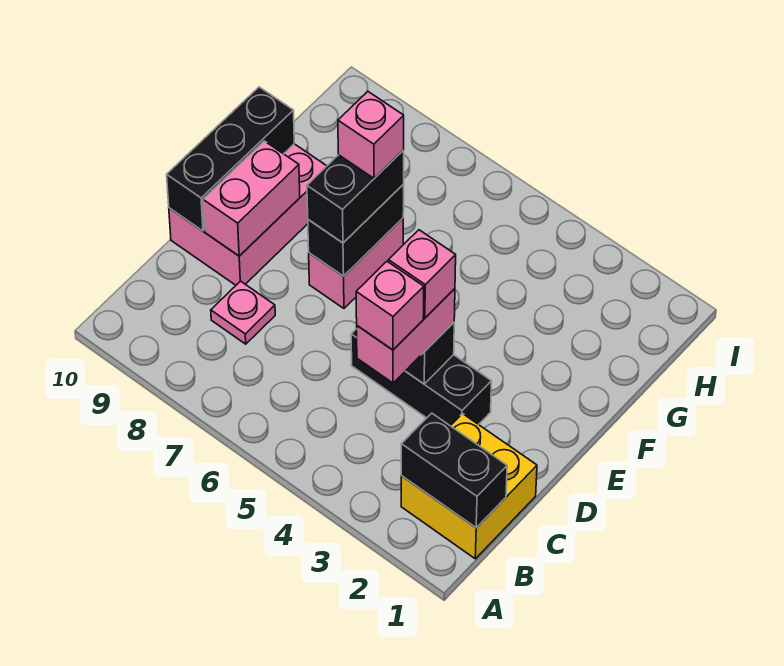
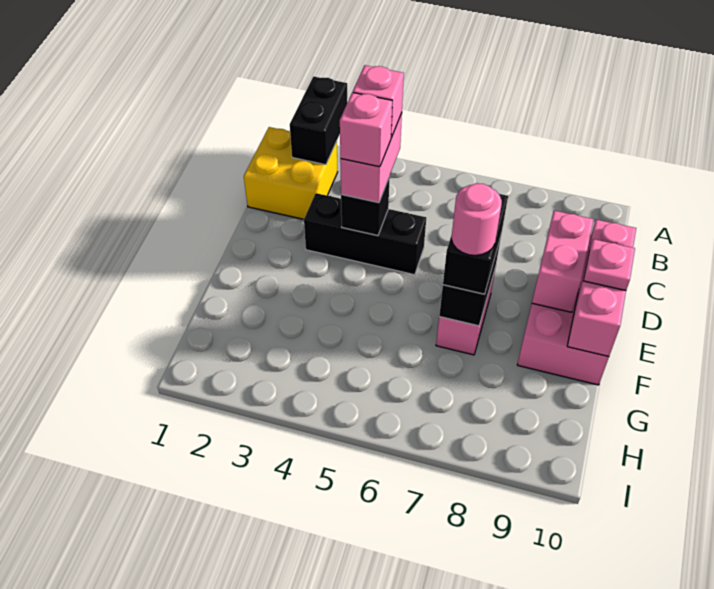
black brick B1:B2 level 2 -> black brick A2:B2 level 2
pink plate C8 level 1 -> pink plate E10 level 3
black brick D10:F10 level 2 -> pink brick D10:F10 level 2
pink brick F7 level 4 -> pink round brick F7 level 4

